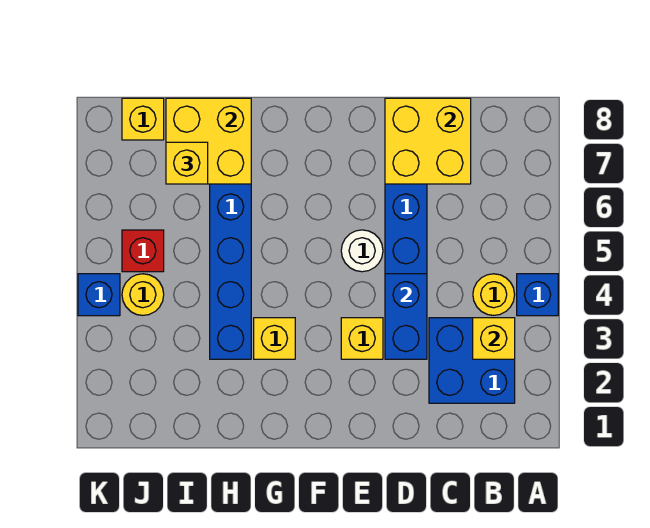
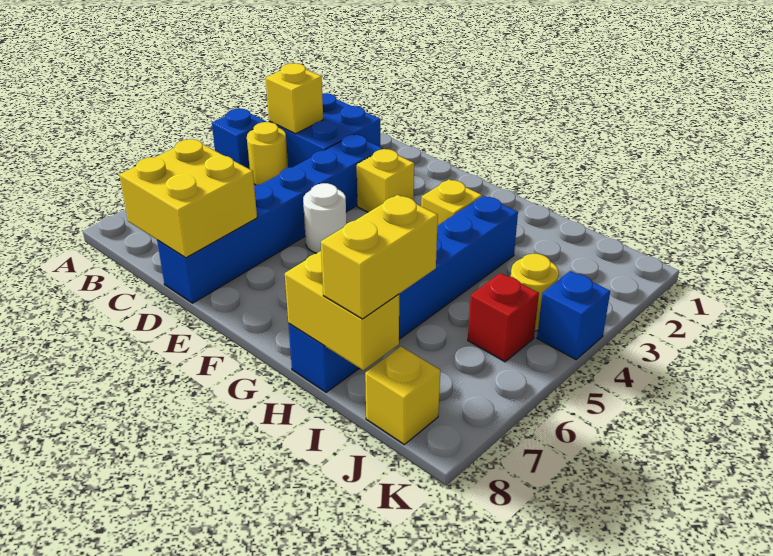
blue brick D3:D4 level 2 -> none
yellow brick H7:I8 level 2 -> yellow brick H8:I8 level 2
yellow brick I7 level 3 -> yellow brick I7:I8 level 3

